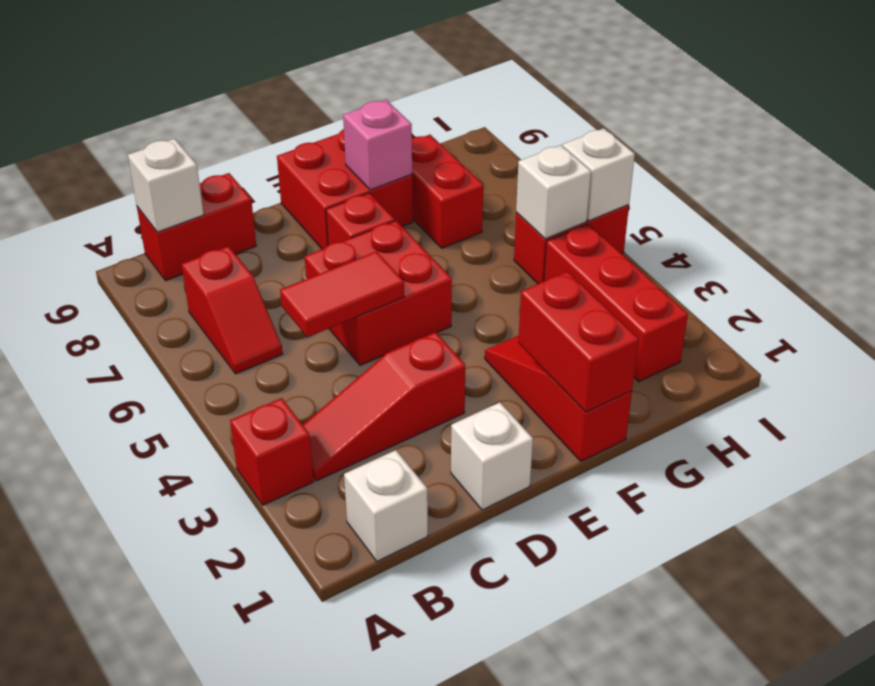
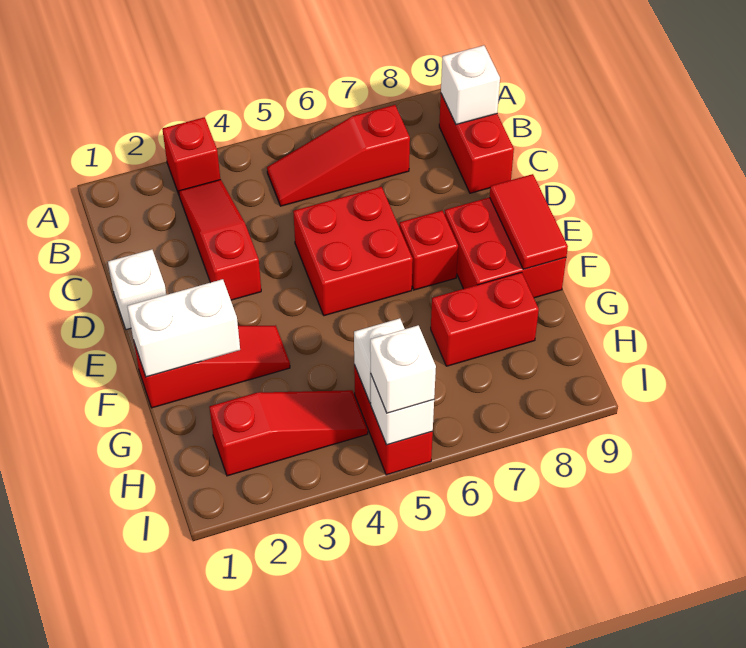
white brick B1 level 1 -> white brick I5 level 3
red slope B6:B7 level 1 top 7 -> red slope B5:B7 level 1 top 7
red tile C5:D5 level 2 -> red tile E9:F9 level 2
red brick F1:F2 level 2 -> white brick F1:F2 level 2
pink brick F8 level 2 -> none
red brick H2:H4 level 1 -> red slope H2:H4 level 1 top 2

